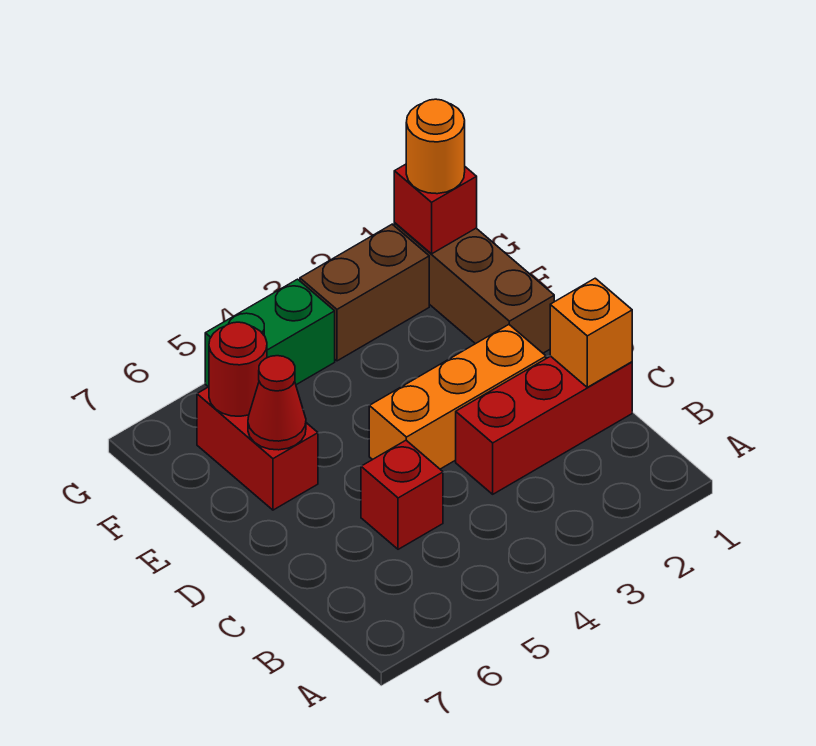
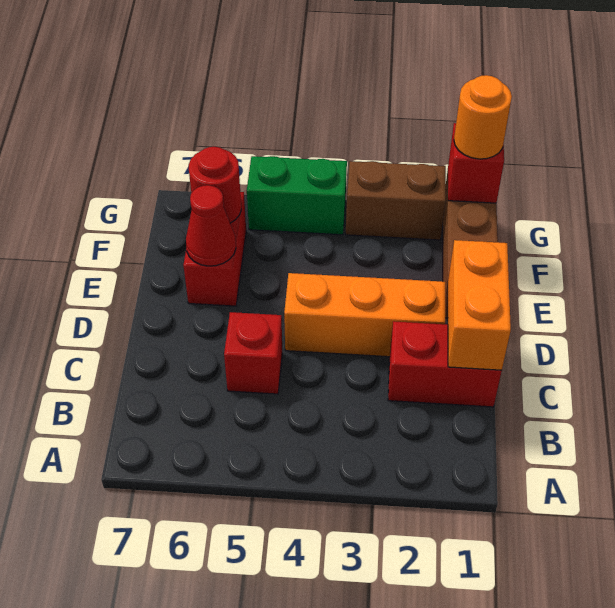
red brick C1:C3 level 1 -> red brick C1:C2 level 1
orange brick C1 level 2 -> orange brick C1:D1 level 2

